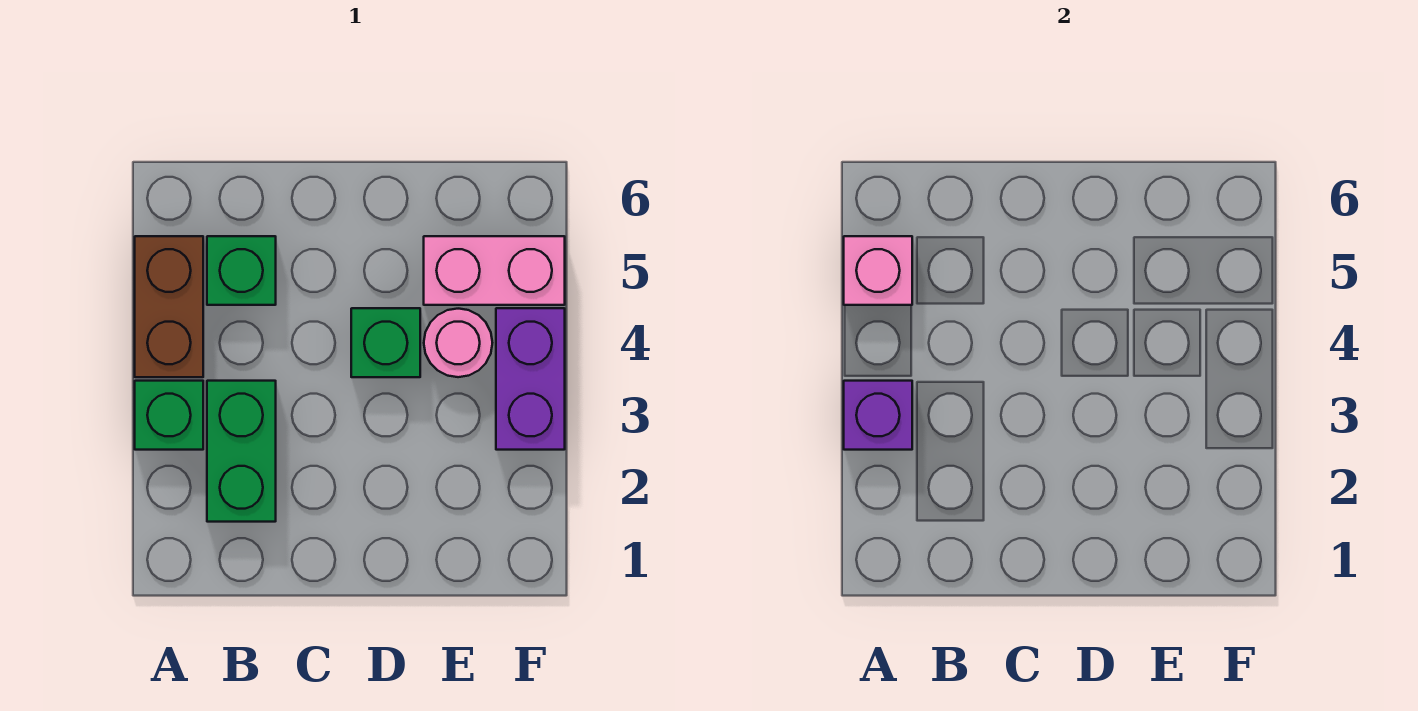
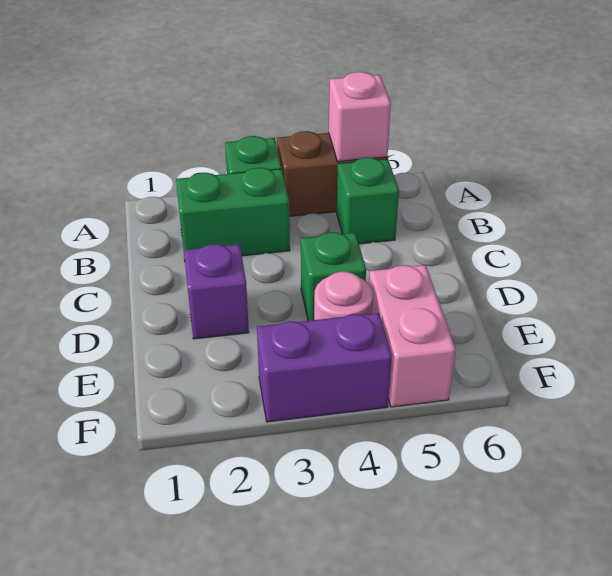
purple brick A3 level 2 -> purple brick D2 level 1

